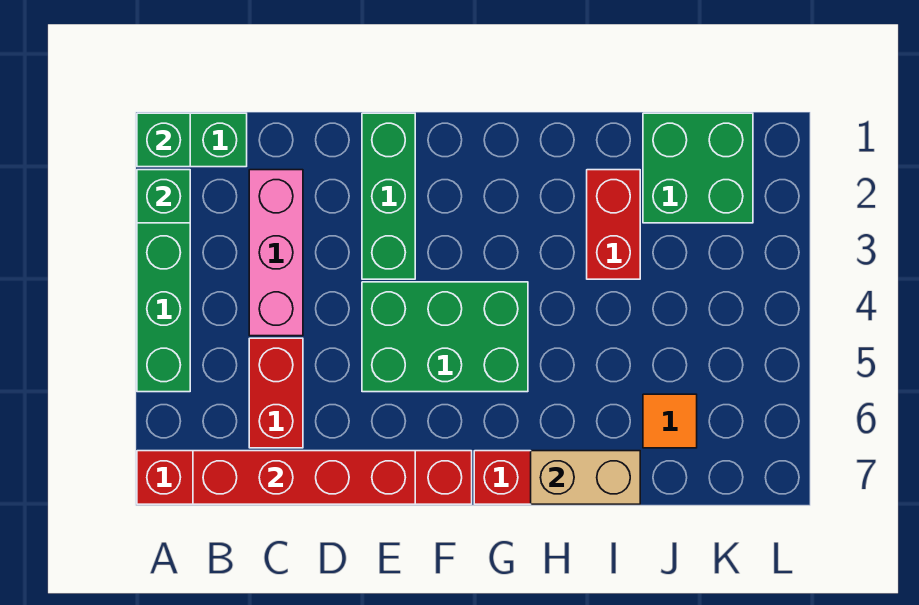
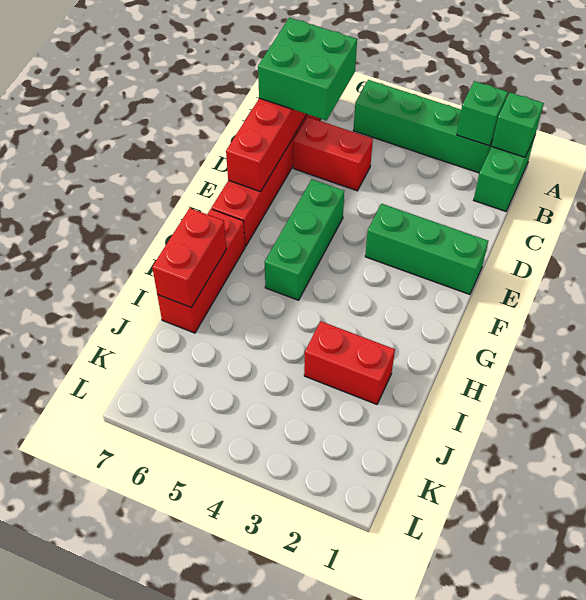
pink brick C2:C4 level 1 -> none
green brick E4:G5 level 1 -> green brick E5:G5 level 1
tan brick H7:I7 level 2 -> red brick H7:I7 level 2
green brick J1:K2 level 1 -> green brick B6:C7 level 3
orange tile J6 level 1 -> none

